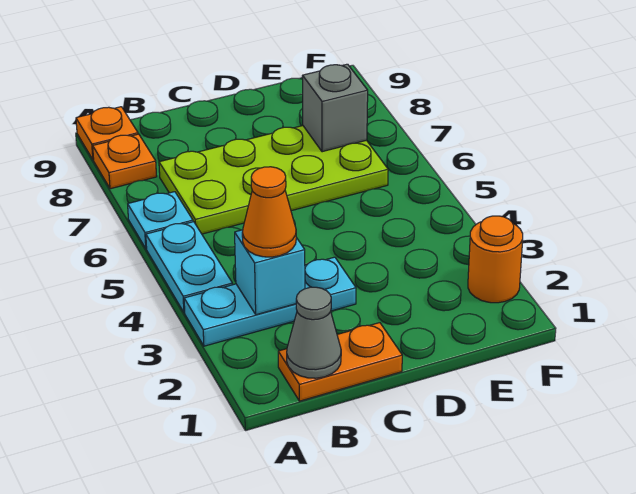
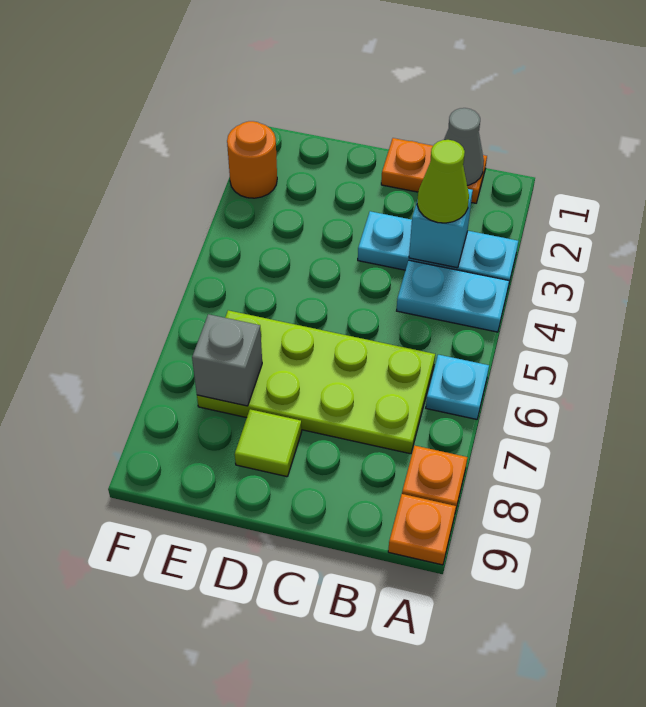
cyan plate A4:A5 level 1 -> cyan plate A4:B4 level 1
orange cone B3 level 3 -> lime cone B3 level 3
none -> lime tile D8 level 1

